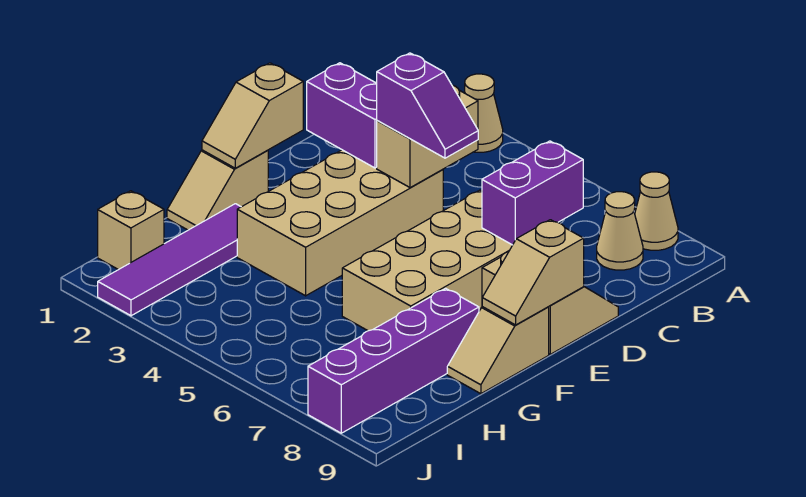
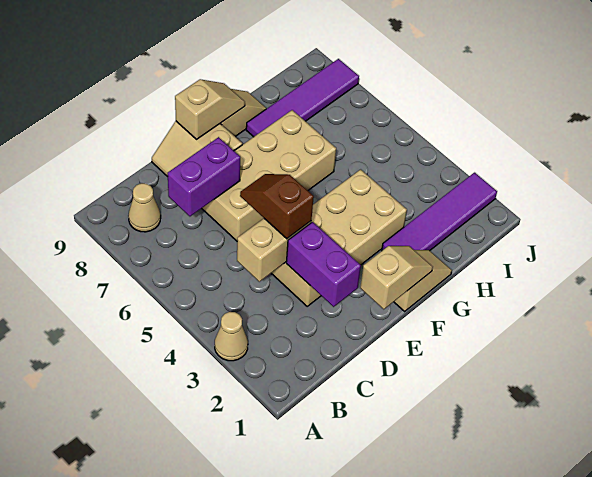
tan cone A8 level 1 -> none
purple slope D4:D5 level 3 top 4 -> brown slope D4:D5 level 3 top 4
purple brick G8:J8 level 1 -> purple tile G8:J8 level 1
tan brick I1 level 1 -> none

